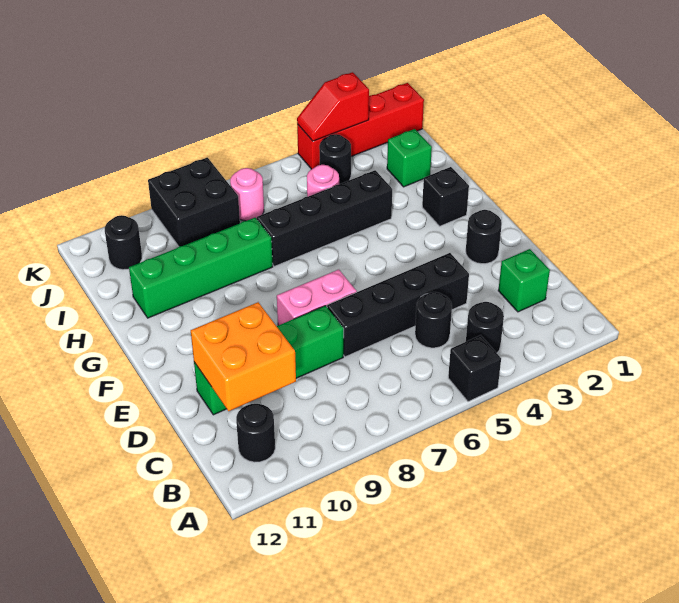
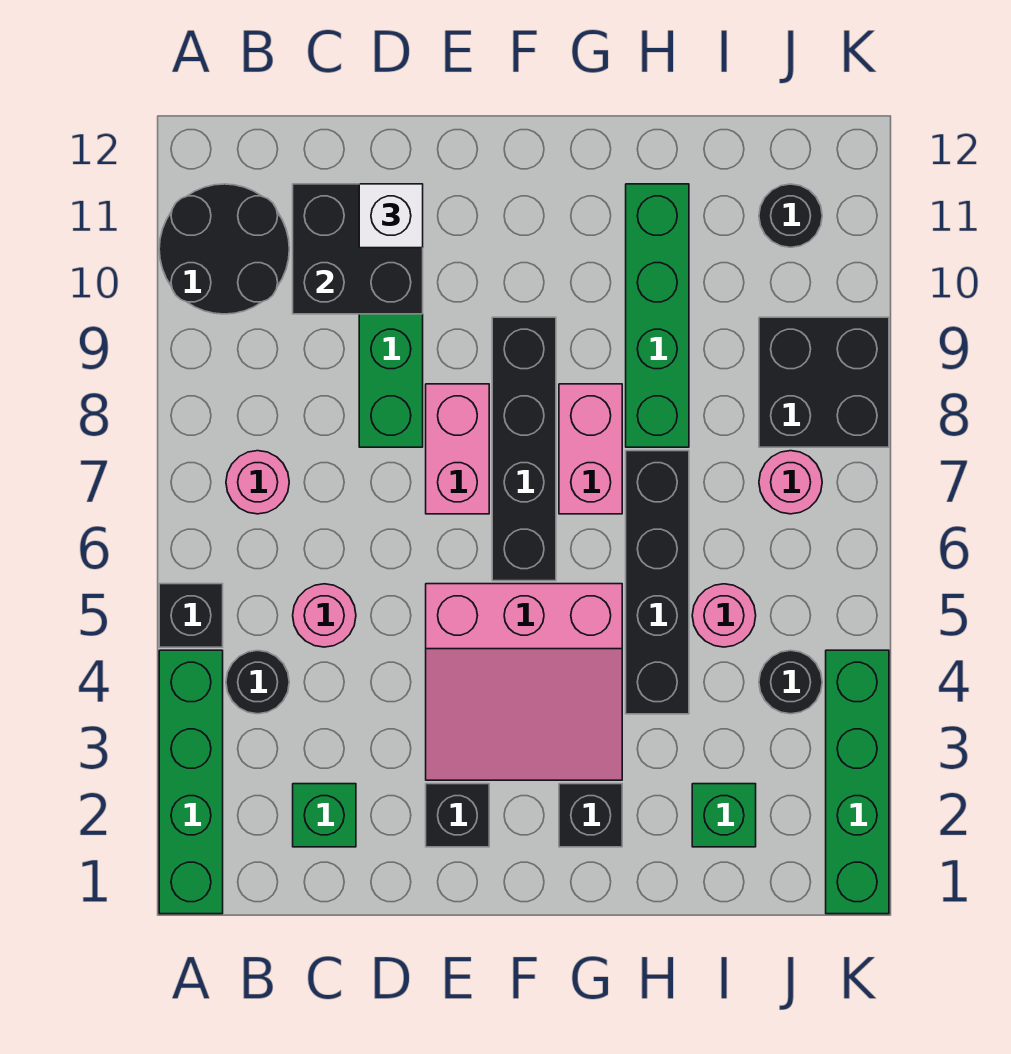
none -> green brick A1:A4 level 1
none -> pink round brick B7 level 1
black round brick B11 level 1 -> black round brick A10:B11 level 1
black round brick C5 level 1 -> pink round brick C5 level 1
orange brick C10:D11 level 2 -> black brick C10:D11 level 2
black brick D4:D7 level 1 -> black brick F6:F9 level 1
none -> white brick D11 level 3
black round brick E2 level 1 -> black brick E2 level 1
none -> pink slope E3:G5 level 1 top 5
none -> pink brick G7:G8 level 1
red brick K1:K4 level 1 -> green brick K1:K4 level 1
red slope K3:K4 level 2 top 3 -> none

